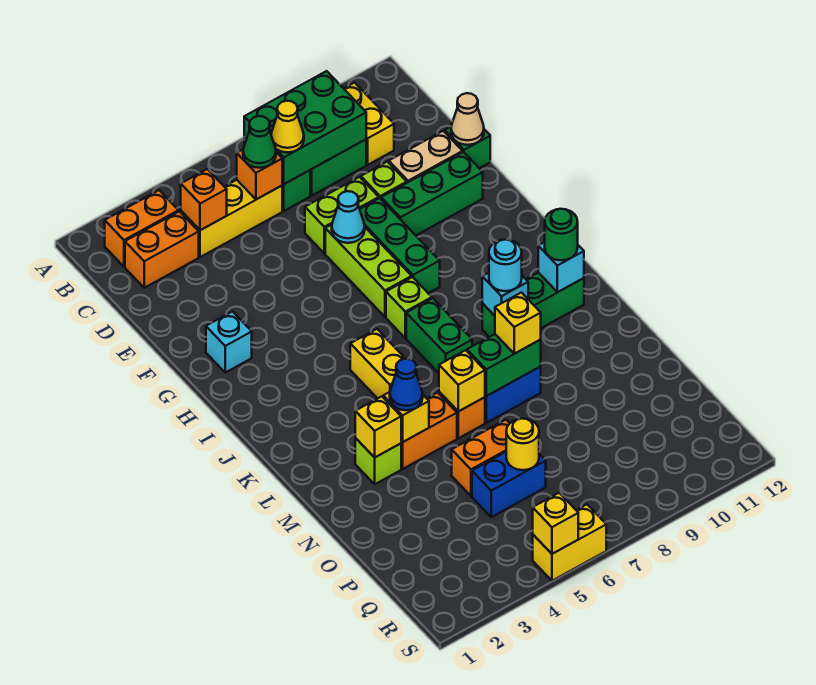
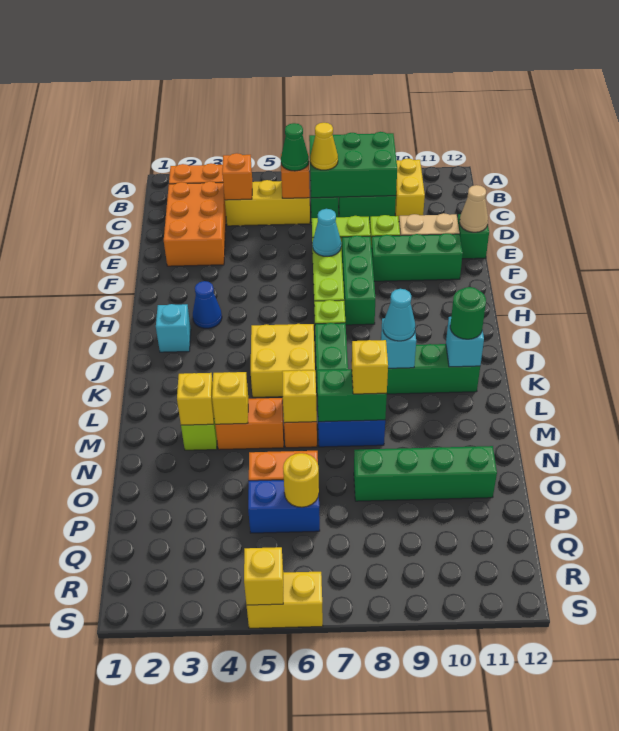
orange brick C2:C3 level 1 -> orange brick C2:E3 level 1
cyan brick G2 level 1 -> cyan brick I2 level 1
yellow brick J5:K5 level 1 -> yellow brick J5:K6 level 1
cyan round brick K9 level 3 -> cyan cone K9 level 3
blue cone M4 level 3 -> blue cone H3 level 1
none -> green brick O8:O11 level 1

